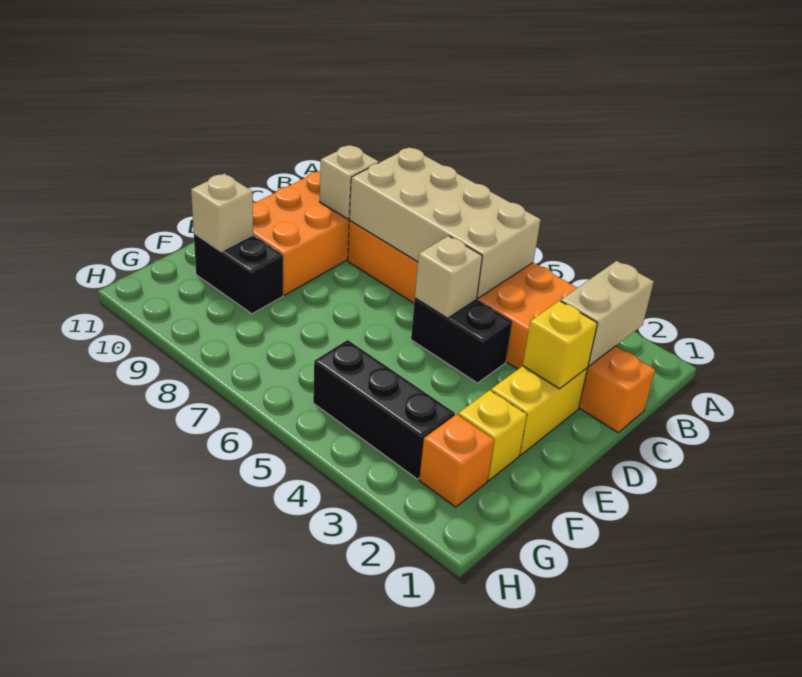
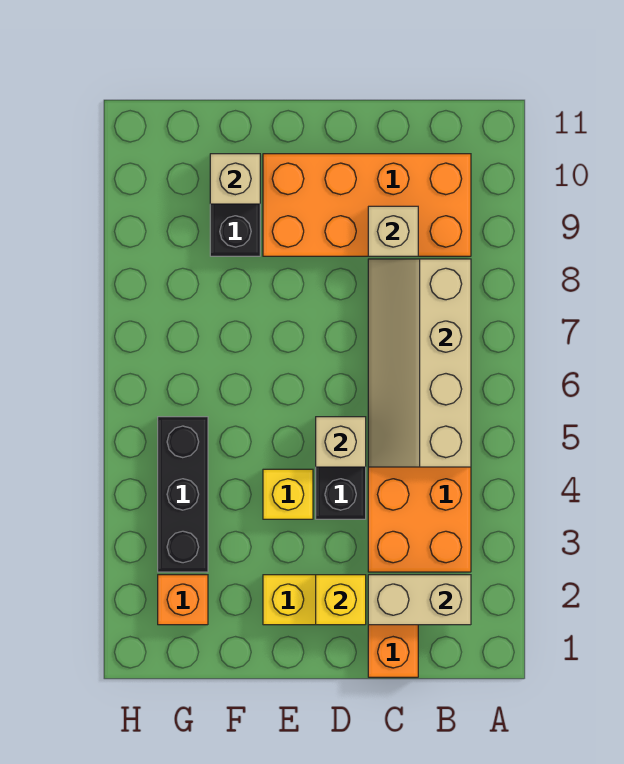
tan brick B5:C8 level 2 -> tan slope B5:C8 level 2 top B
yellow brick F2 level 1 -> yellow brick E4 level 1

